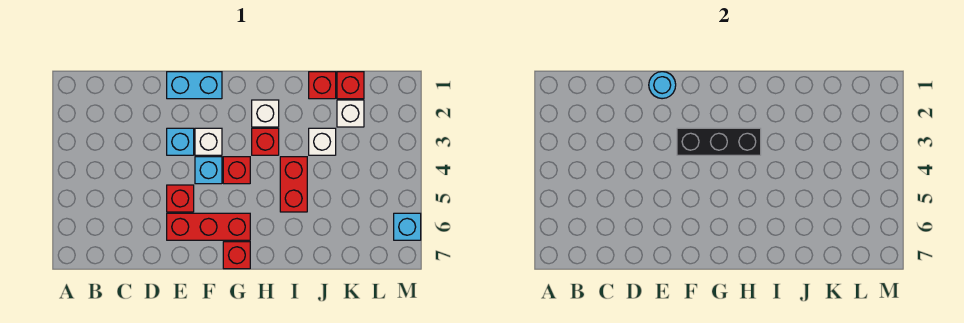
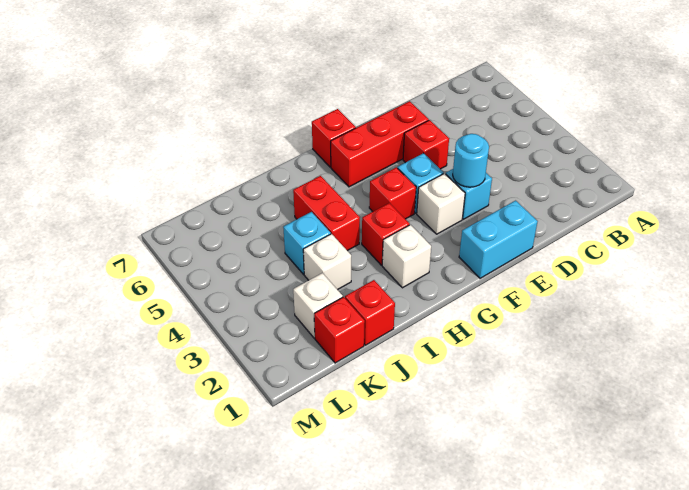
cyan round brick E1 level 2 -> cyan round brick E3 level 2
black brick F3:H3 level 2 -> none
cyan brick M6 level 1 -> cyan brick J4 level 1

